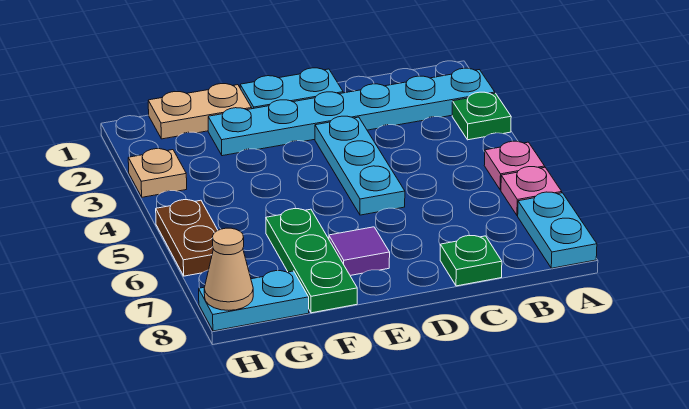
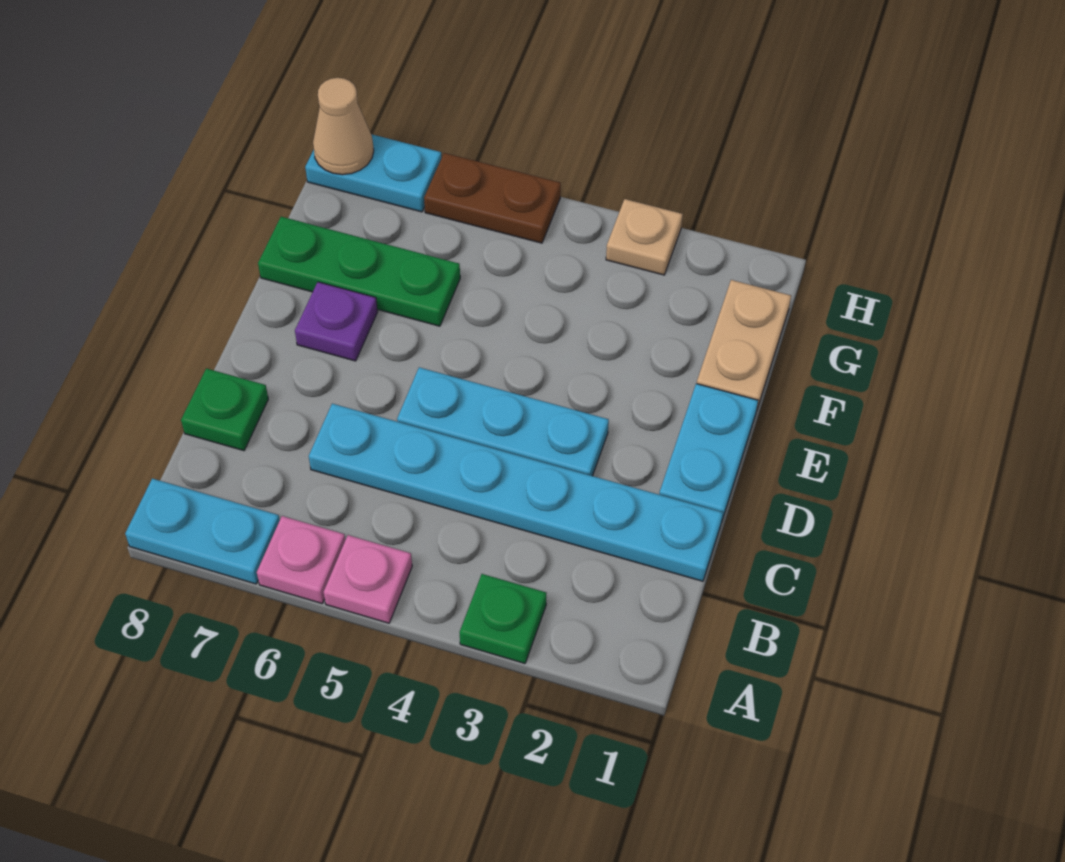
cyan plate A2:F2 level 1 -> cyan plate C1:C6 level 1
purple tile E7 level 1 -> purple plate E7 level 1
cyan plate G8:H8 level 1 -> cyan plate H7:H8 level 1

